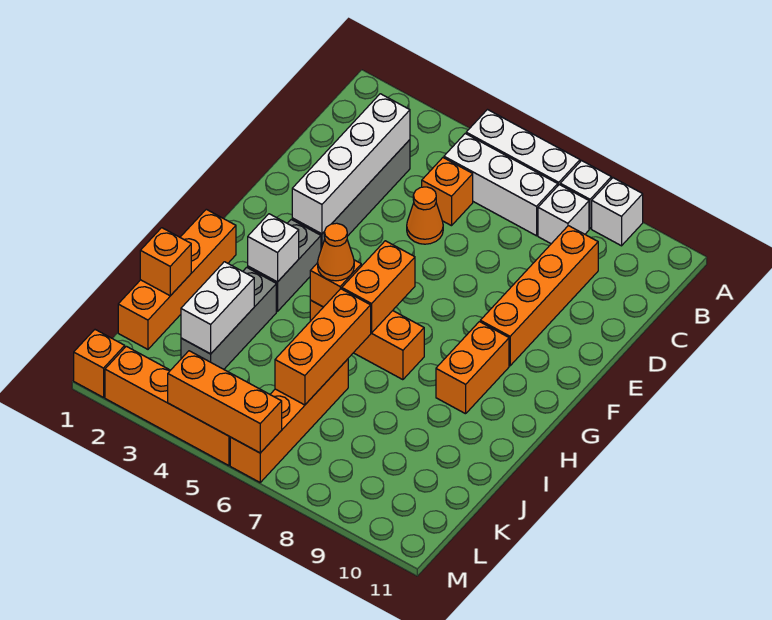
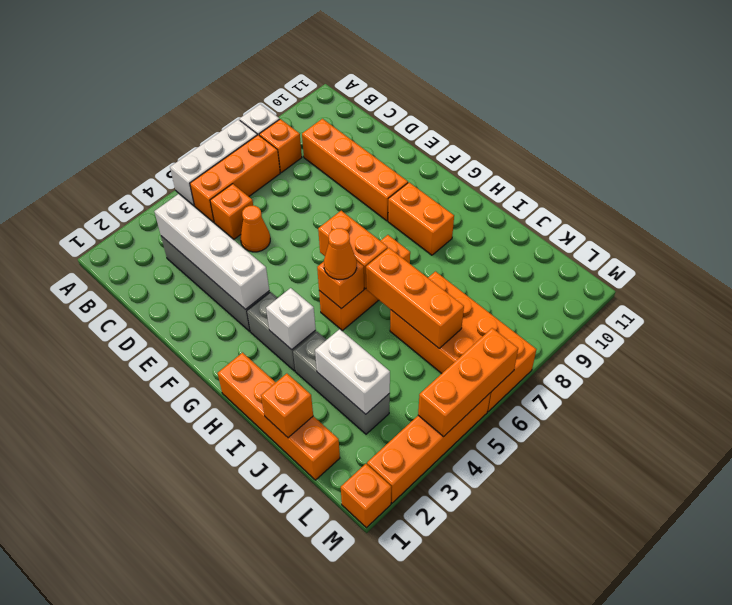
white brick A9 level 1 -> none
white brick B5:B7 level 1 -> orange brick B5:B7 level 1
white brick B8 level 1 -> orange brick B8 level 1
orange brick J6:M6 level 1 -> orange brick J6:M7 level 1

